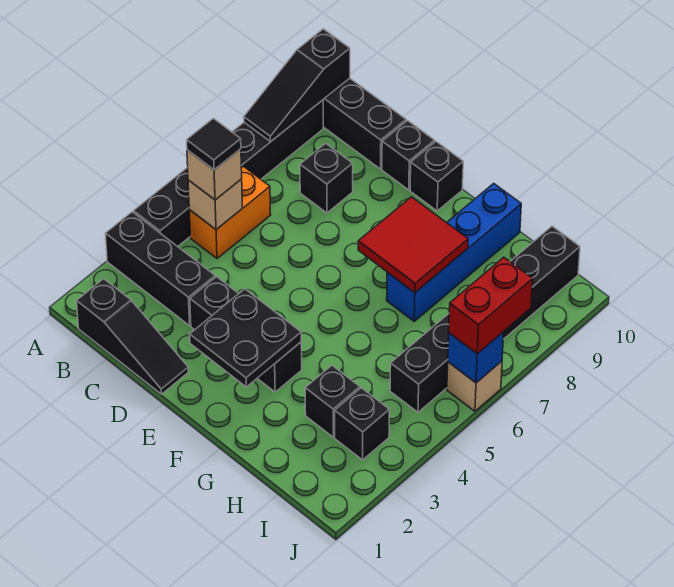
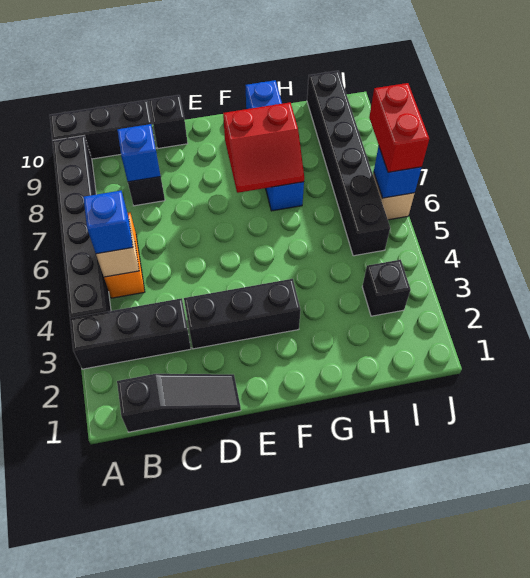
black slope A8:A10 level 2 top 10 -> none
tan brick B5 level 3 -> blue brick B5 level 3
black tile B5 level 4 -> none
none -> blue brick C8 level 2
black plate E2:F3 level 2 -> none
black brick E10 level 1 -> none
red tile F7:G8 level 2 -> red slope F7:G8 level 2 top 8
black brick H3 level 1 -> none

